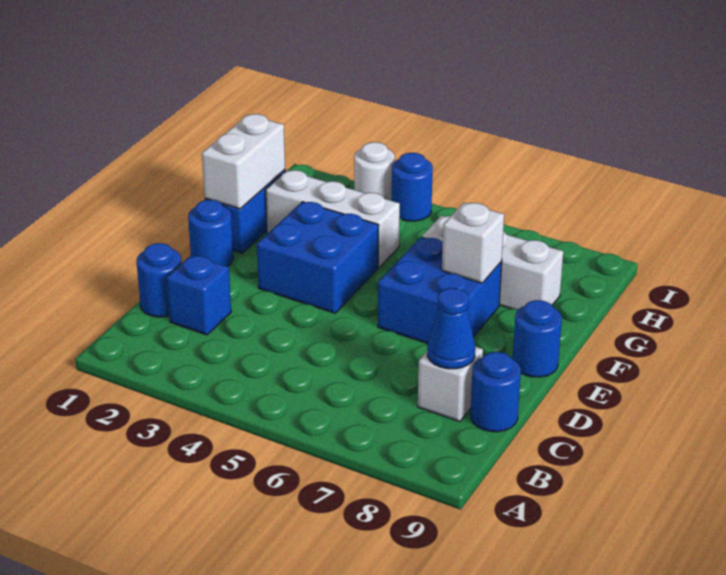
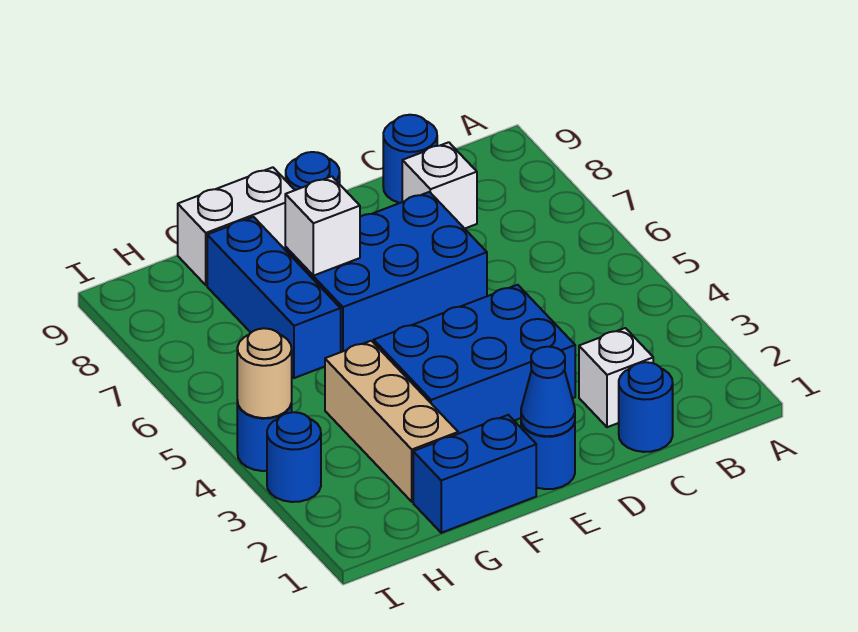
blue brick C2 level 1 -> white brick C2 level 1
blue cone C8 level 2 -> blue cone E1 level 2
blue brick E3:F4 level 1 -> blue brick D3:F4 level 1
blue brick E6:F7 level 1 -> blue brick D6:F7 level 1
white brick F1:G1 level 2 -> white brick F9:G9 level 1
white brick G2:G4 level 1 -> tan brick G2:G4 level 1
white brick G6:G8 level 1 -> blue brick G6:G8 level 1
white round brick I3 level 1 -> blue round brick I3 level 1
none -> tan round brick I4 level 2

